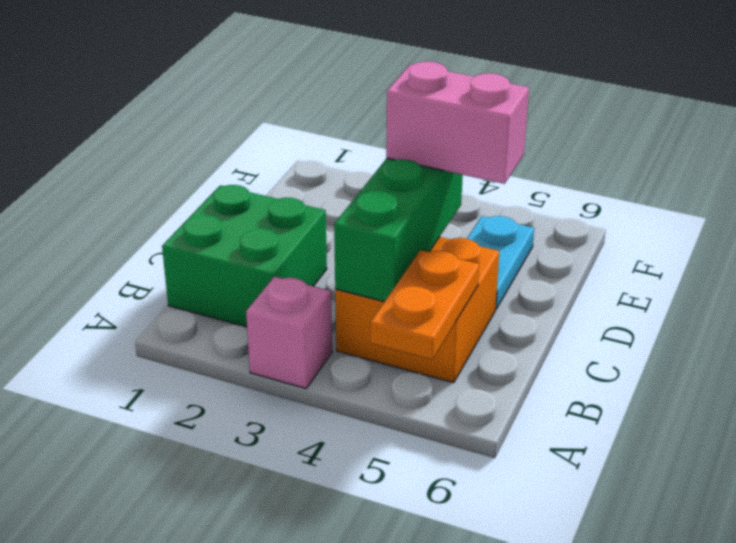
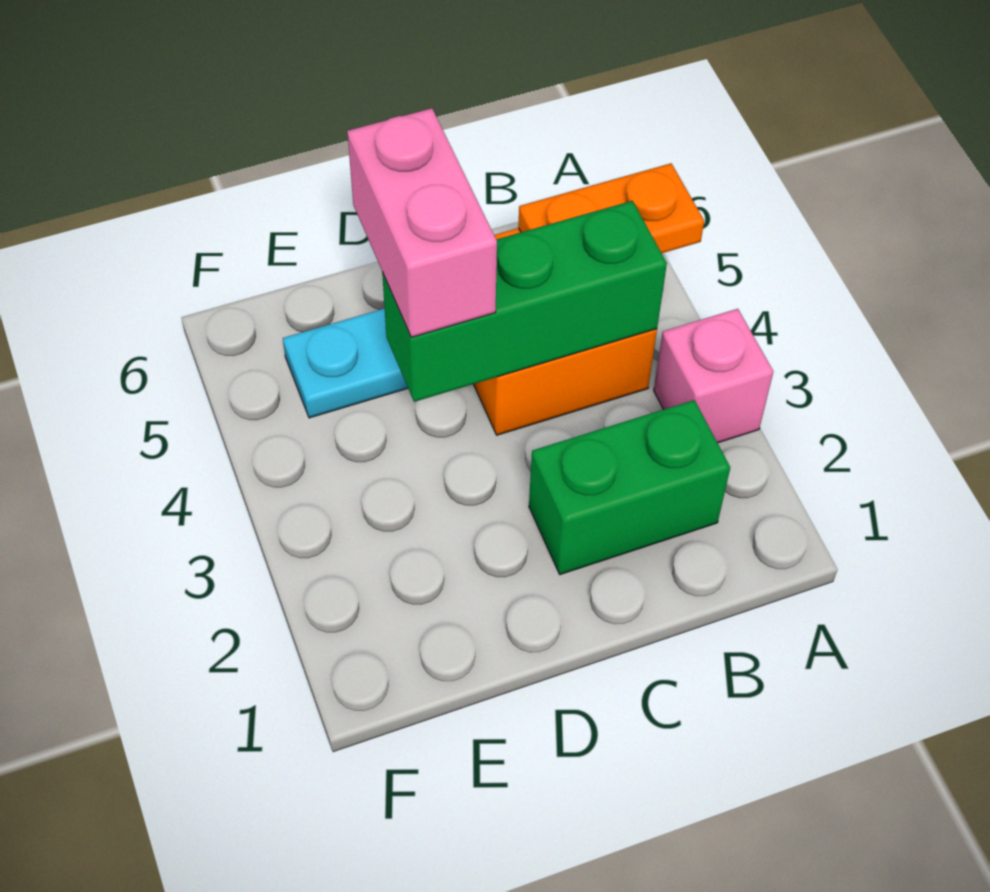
green brick B1:C2 level 1 -> green brick B2:C2 level 1

